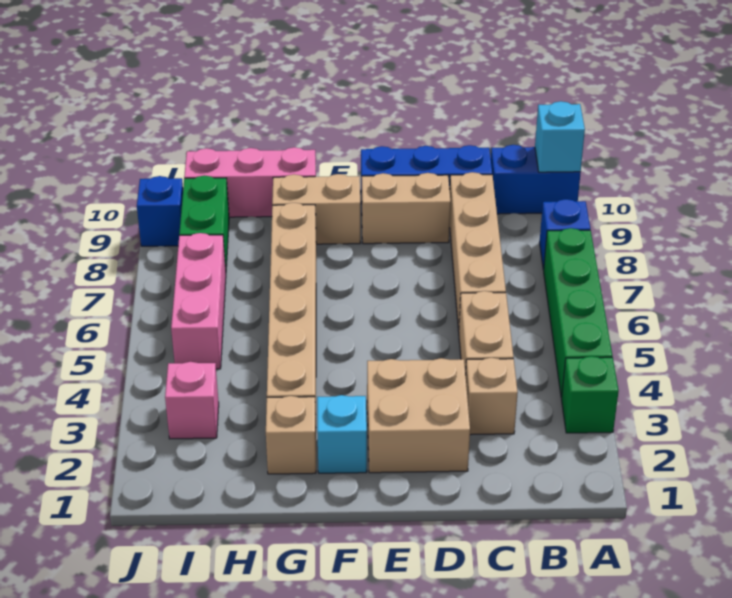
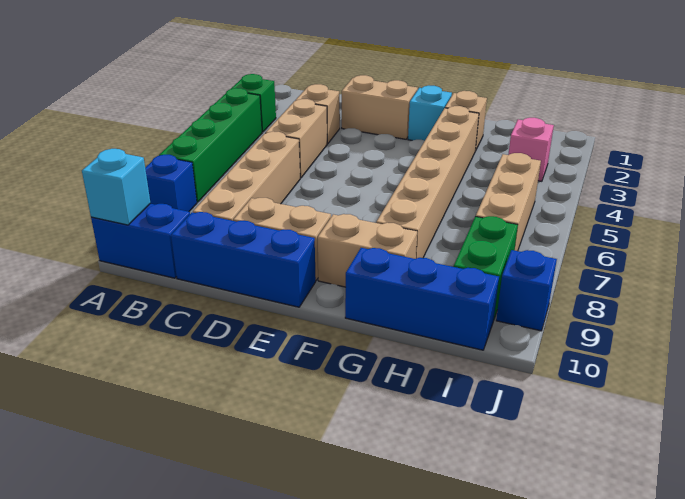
tan brick D2:E3 level 1 -> tan brick D2:E2 level 1
pink brick G10:I10 level 1 -> blue brick G10:I10 level 1
pink brick I5:I7 level 1 -> tan brick I5:I7 level 1

